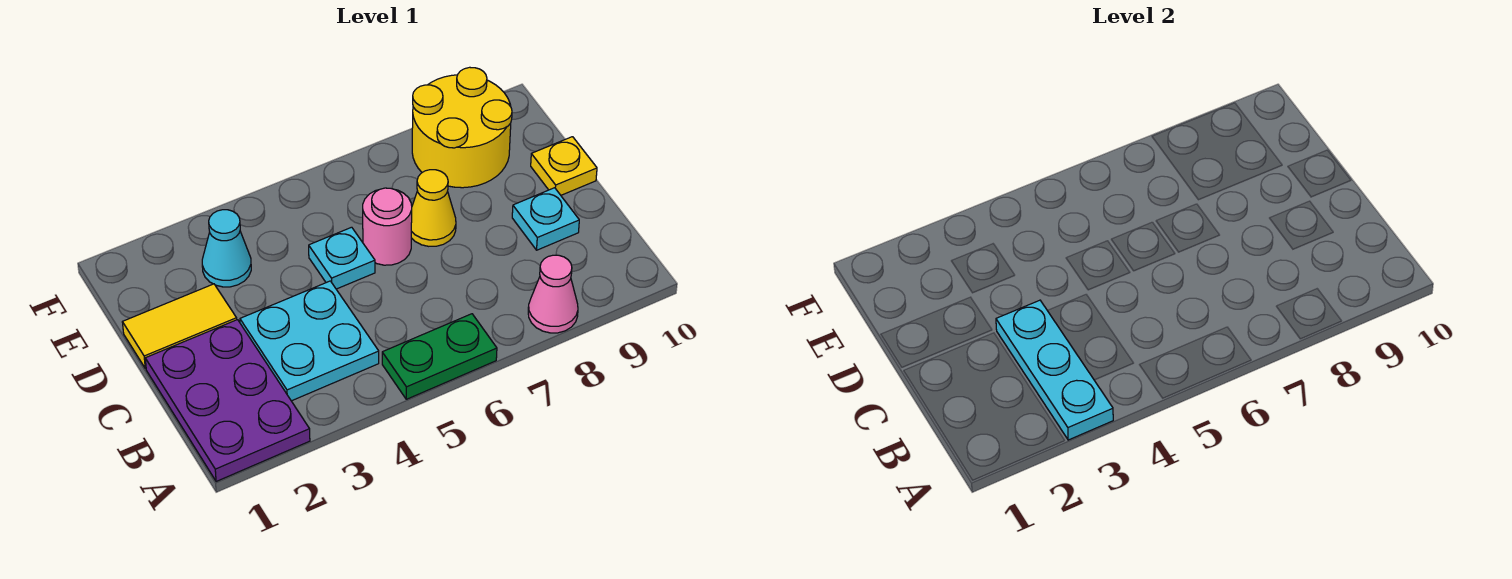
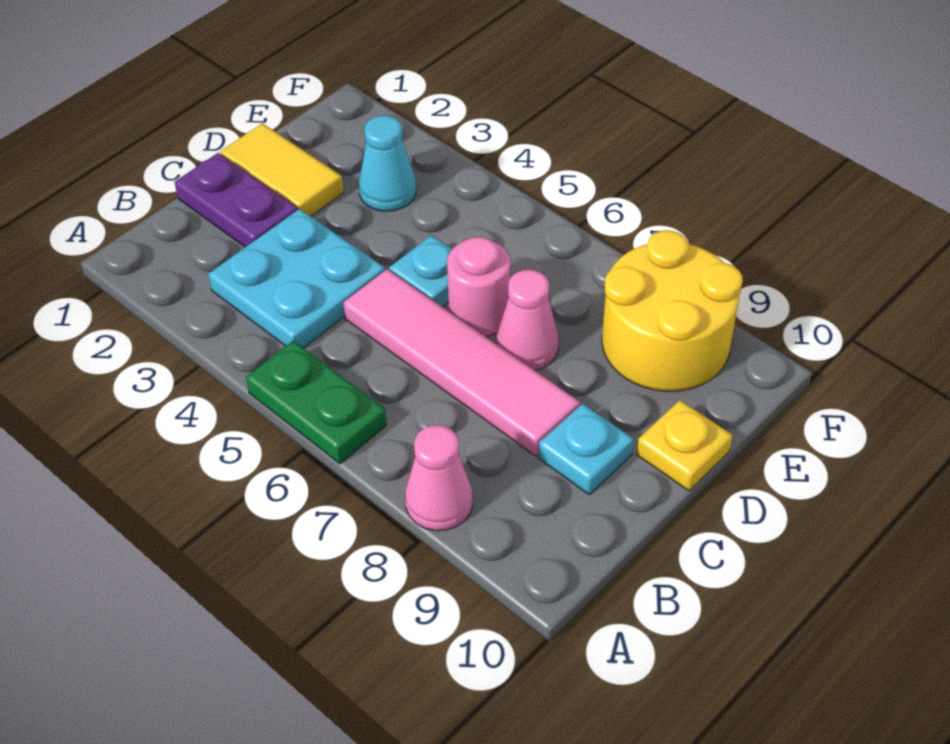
purple plate A1:C2 level 1 -> purple plate C1:C2 level 1
cyan plate A3:C3 level 2 -> none
none -> pink tile C5:C8 level 1
yellow cone D7 level 1 -> pink cone D7 level 1

